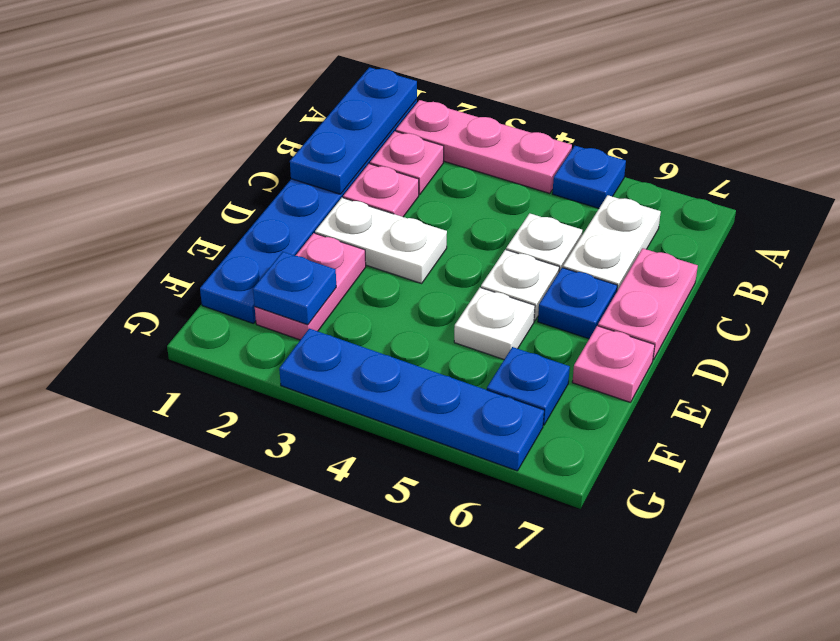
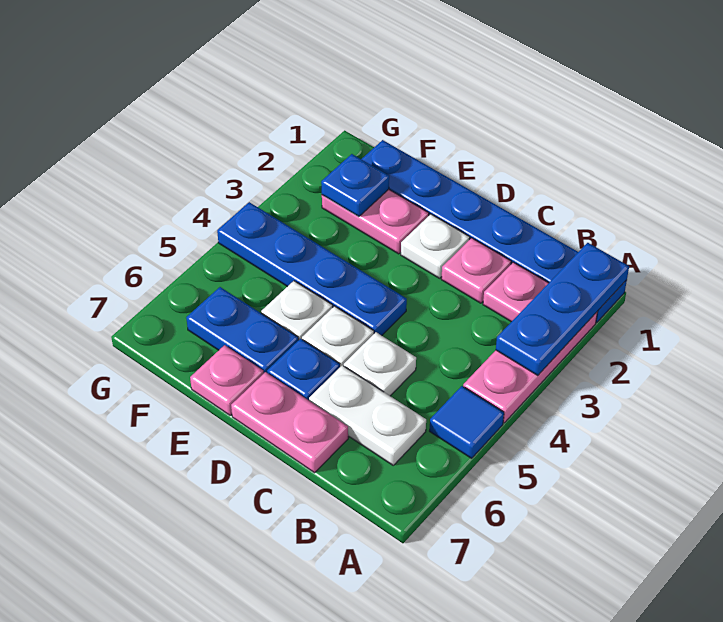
blue plate A1:C1 level 2 -> blue plate A1:A3 level 2
blue plate A5 level 1 -> blue tile A5 level 1
white plate D2:D3 level 1 -> white plate D2 level 1
blue plate F6 level 1 -> blue plate E6:F6 level 1
blue plate G3:G6 level 1 -> blue plate D4:G4 level 1

